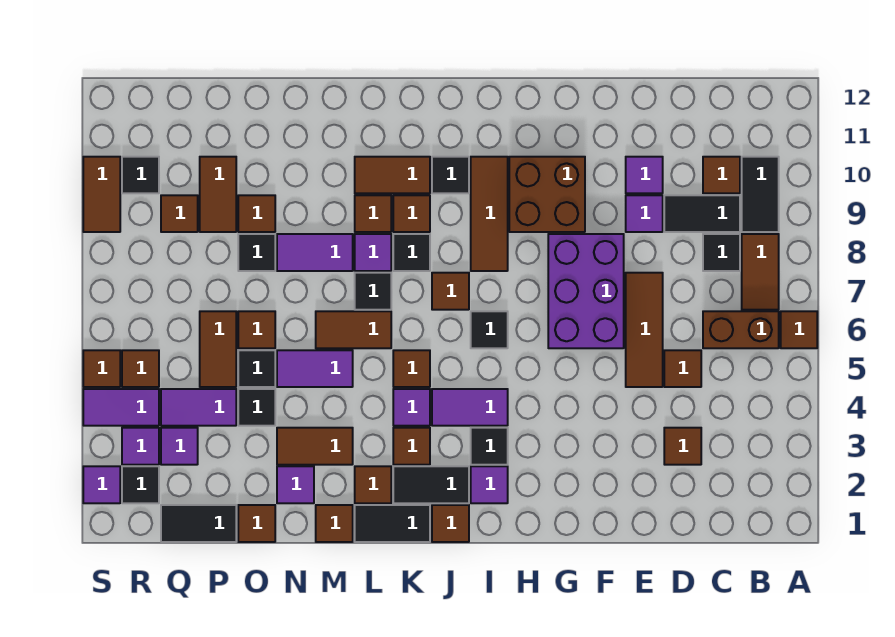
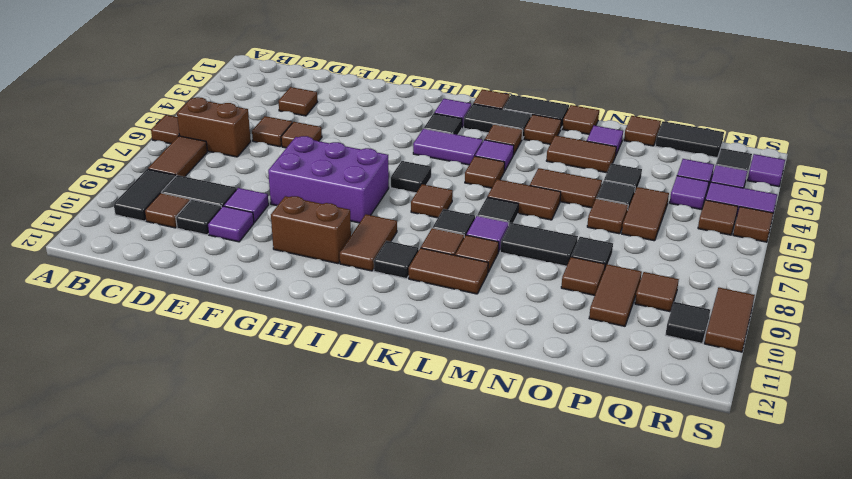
black tile C8 level 1 -> black tile D10 level 1
brown tile E5:E7 level 1 -> brown tile E5 level 1
purple brick F6:G8 level 1 -> purple brick F7:H8 level 1
brown brick G9:H10 level 1 -> brown brick G10:H10 level 1
brown tile I8:I10 level 1 -> brown tile I9:I10 level 1
purple tile M5:N5 level 1 -> brown tile M5:N5 level 1
purple tile M8:N8 level 1 -> black tile M8:N8 level 1
purple tile P4:Q4 level 1 -> purple tile Q4 level 1

